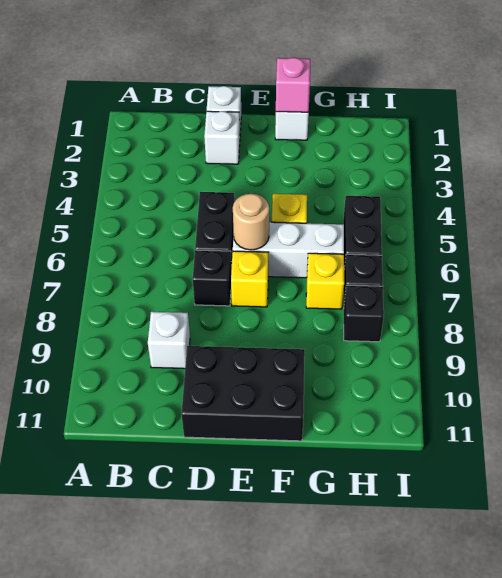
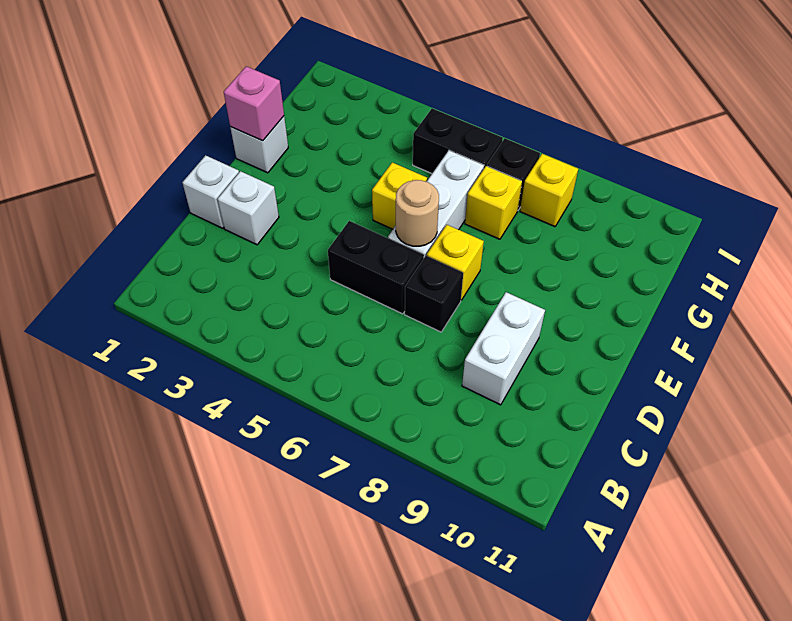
white brick C9 level 1 -> white brick C9:D9 level 1
black brick D10:F11 level 1 -> none
black brick H8 level 1 -> yellow brick H8 level 1

